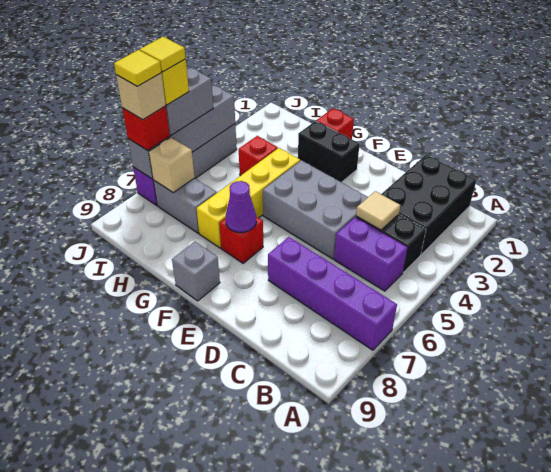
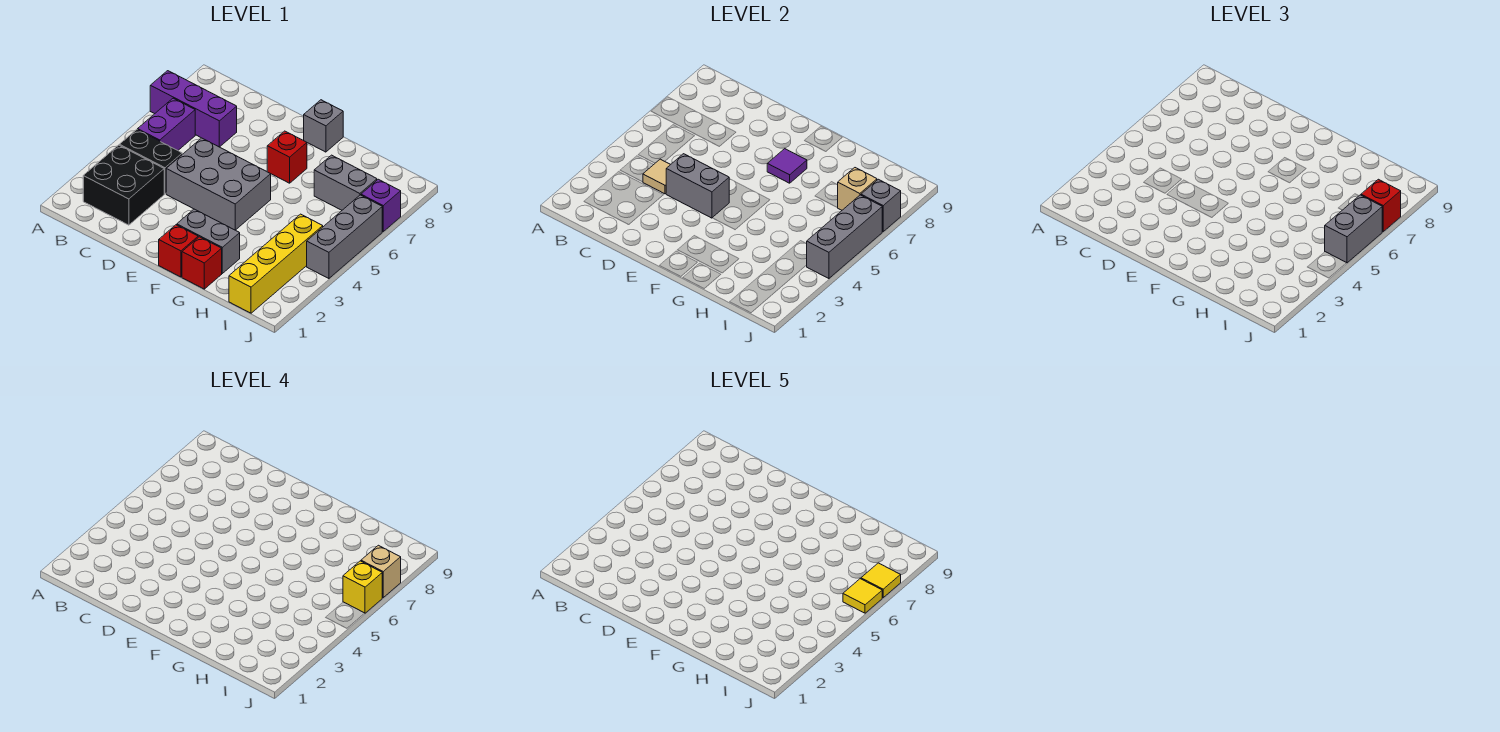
purple brick A7:D7 level 1 -> purple brick A7:C7 level 1
black brick B1:C3 level 1 -> black brick B2:C3 level 1
purple brick B5:C5 level 1 -> purple brick B5:B6 level 1
none -> grey brick D4:E4 level 2
black brick F2:G2 level 1 -> grey brick F2:G2 level 1
purple cone F7 level 2 -> purple tile F7 level 2
yellow brick G4:G7 level 1 -> yellow brick I1:I4 level 1
red brick H4 level 1 -> red brick F1 level 1

